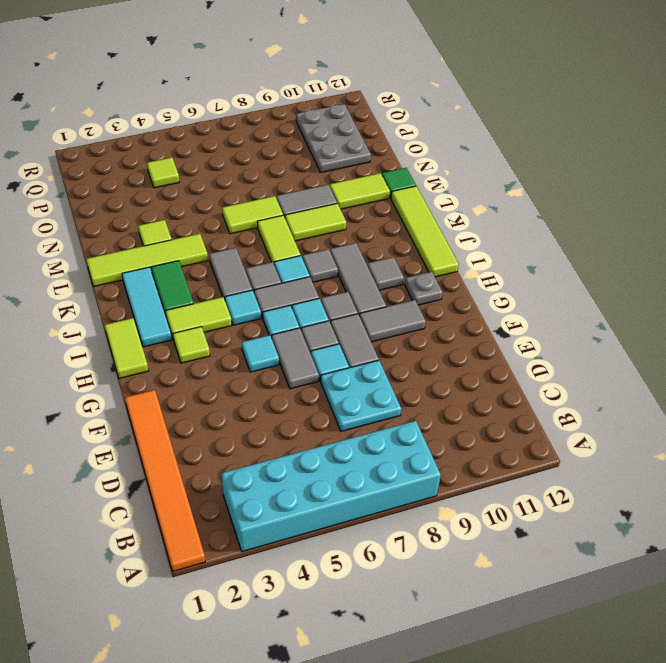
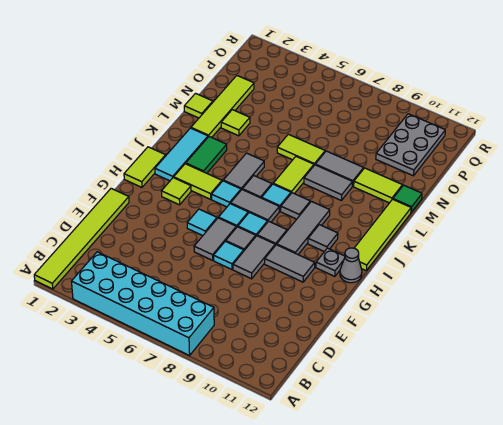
orange tile A1:F1 level 1 -> lime tile A1:F1 level 1
cyan plate D7:E8 level 1 -> none
none -> grey cone H12 level 1
lime tile L1:L4 level 1 -> lime tile L2:O2 level 1
lime tile L8:L9 level 1 -> grey tile L8:L9 level 1
lime tile P4 level 1 -> lime tile M1 level 1

